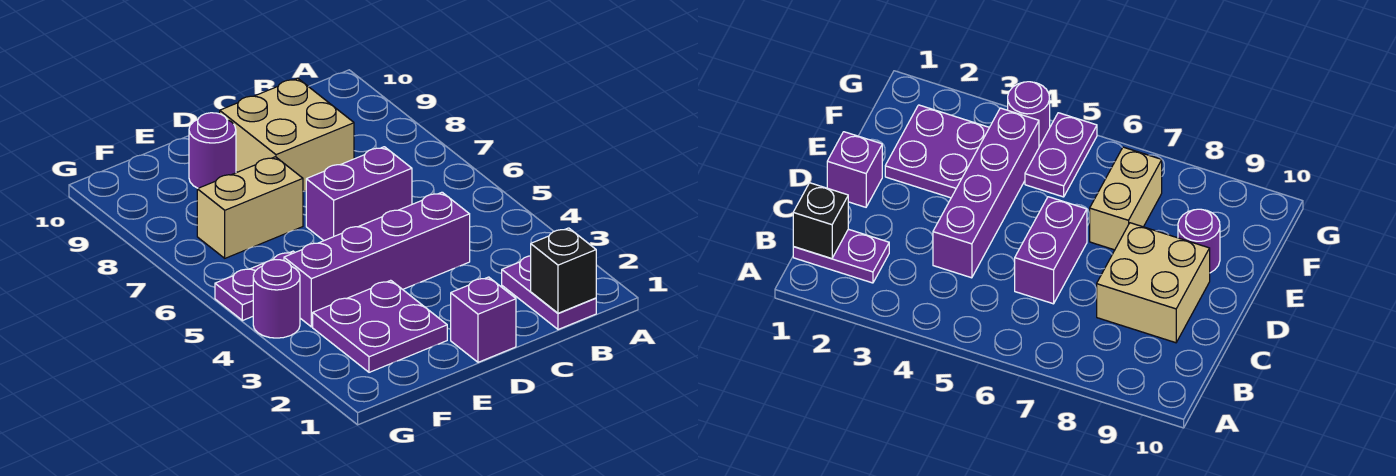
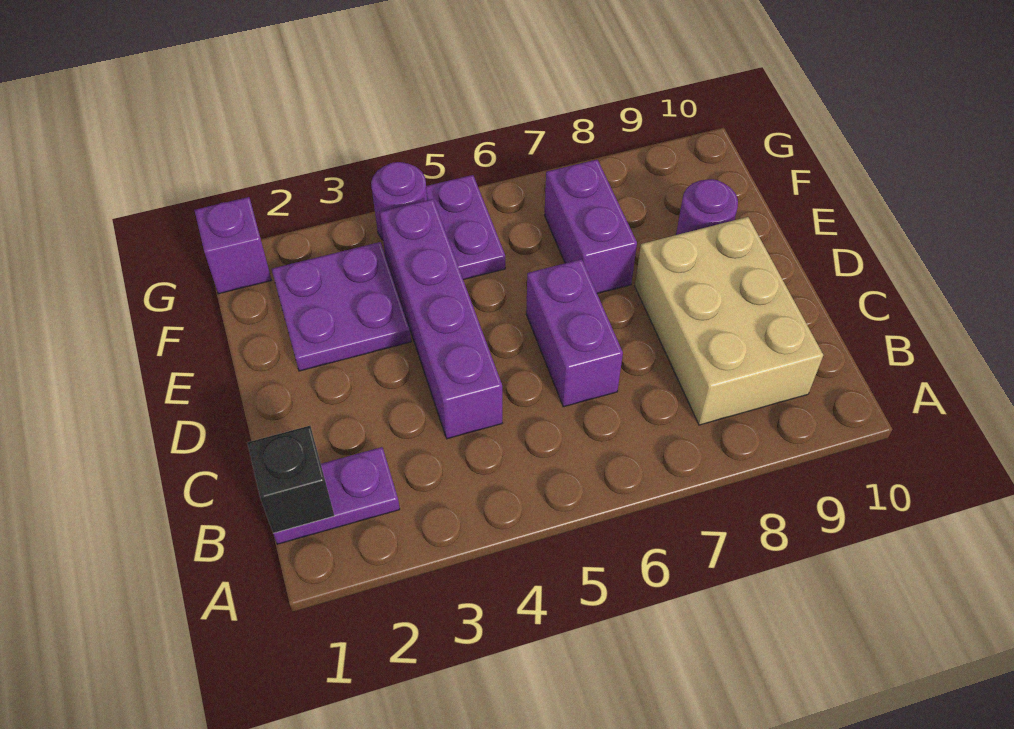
tan brick C8:D9 level 1 -> tan brick B8:D9 level 1
purple brick D1 level 1 -> purple brick G1 level 1
tan brick E7:F7 level 1 -> purple brick E7:F7 level 1

